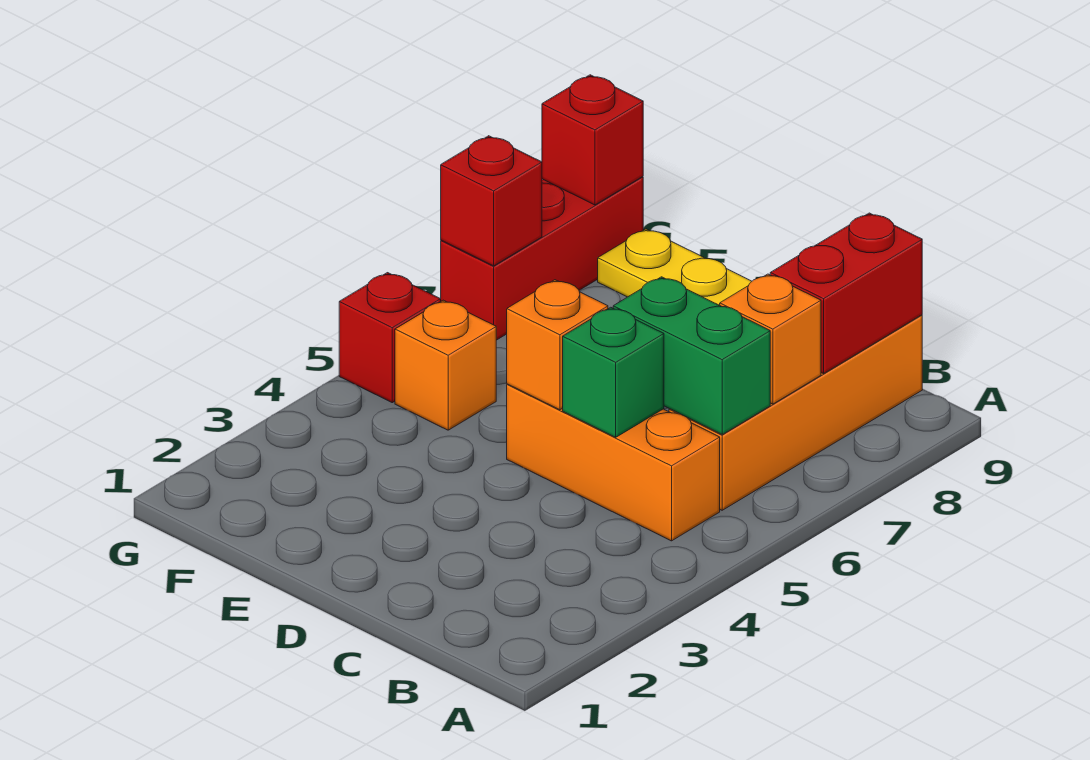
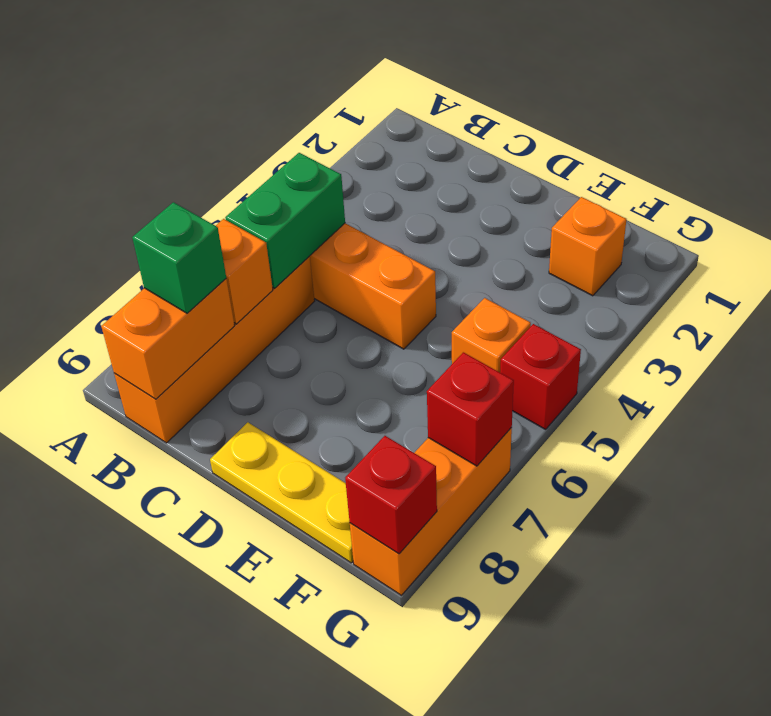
green brick B6:C6 level 2 -> green brick B5:B6 level 2
red brick B8:B9 level 2 -> orange brick B8:B9 level 2
green brick C5 level 2 -> green brick B8 level 3
orange brick D5 level 2 -> orange brick F2 level 1
red brick G7:G9 level 1 -> orange brick G7:G9 level 1

